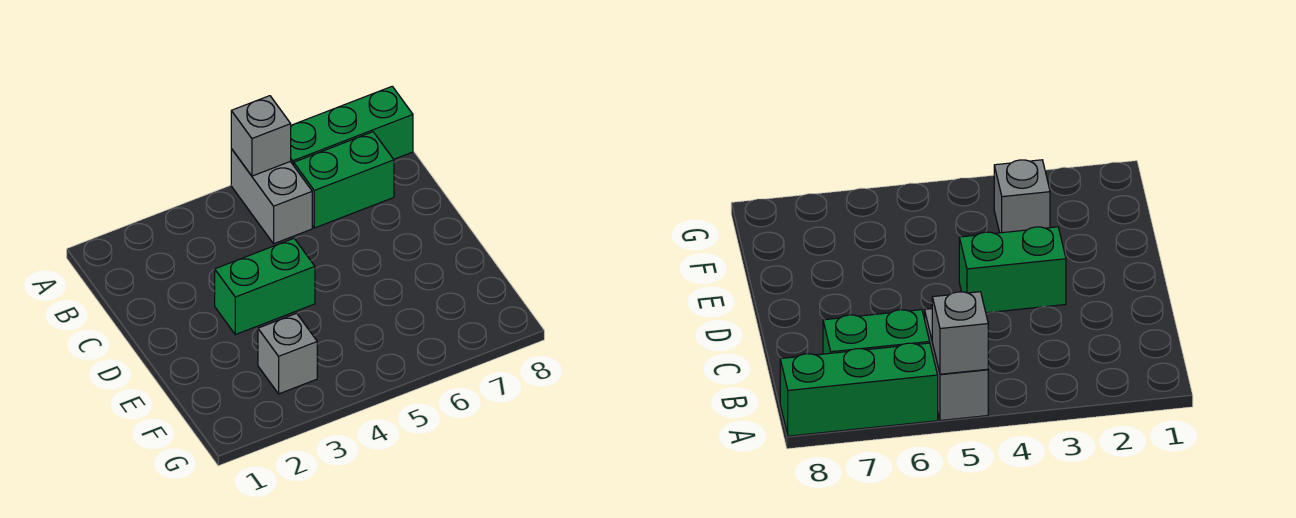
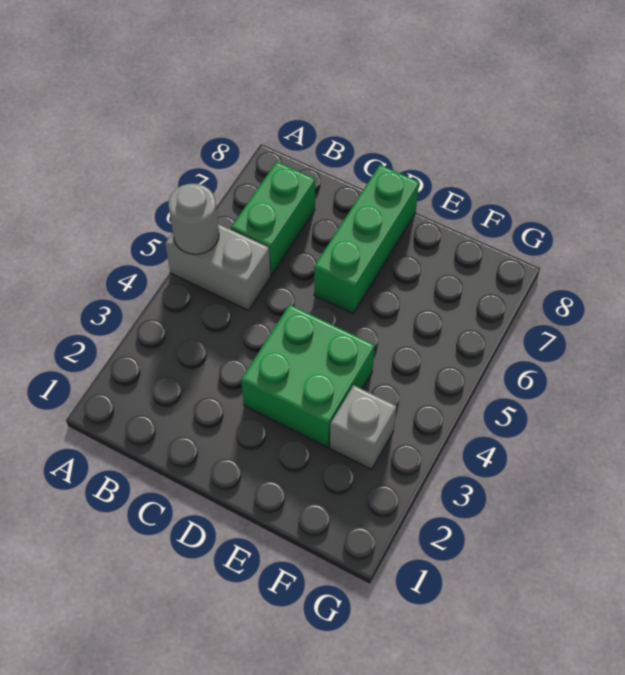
grey brick A5 level 2 -> grey round brick A5 level 2
green brick A6:A8 level 1 -> green brick D6:D8 level 1
green brick D3:D4 level 1 -> green brick D3:E4 level 1

